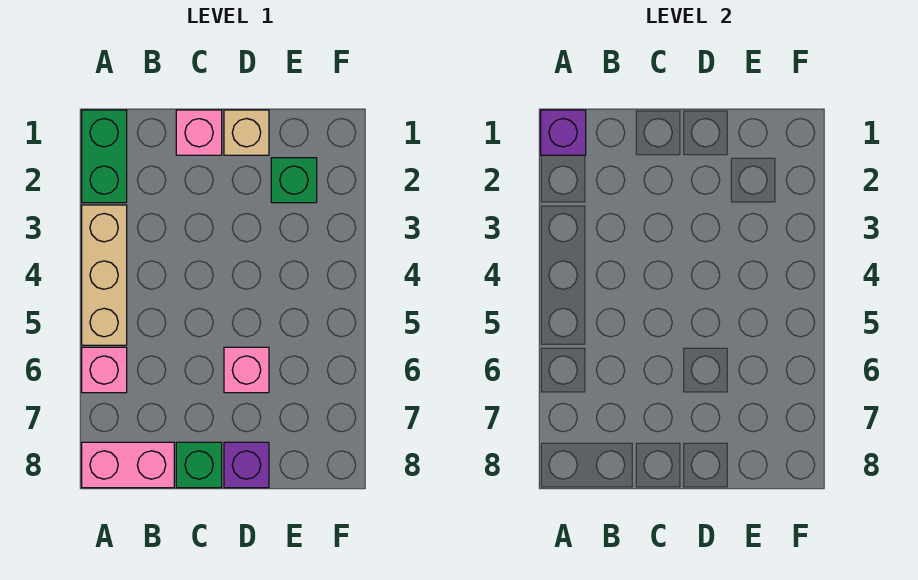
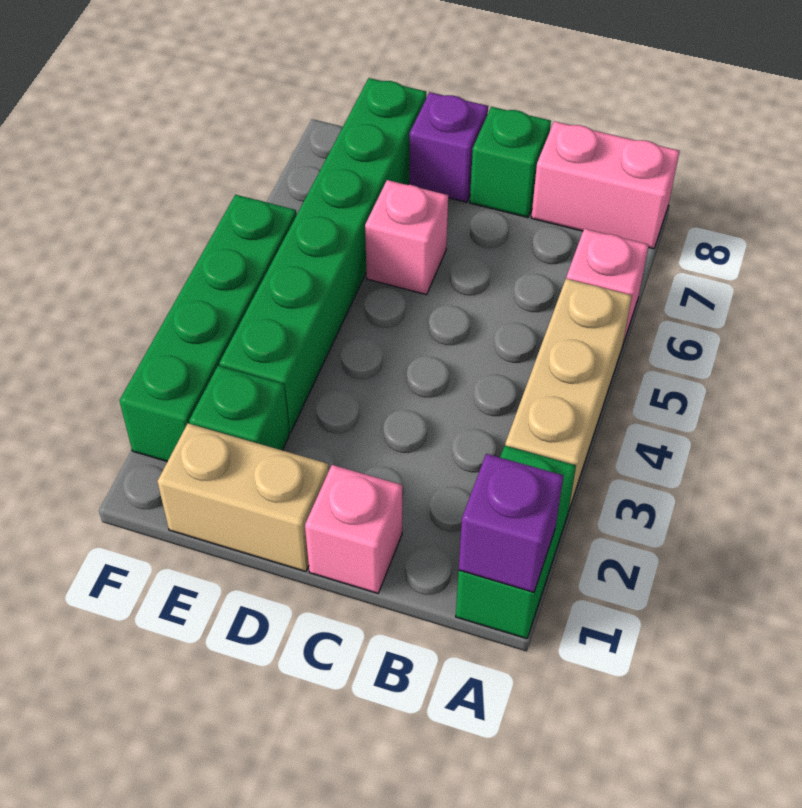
tan brick D1 level 1 -> tan brick D1:E1 level 1
none -> green brick E3:E8 level 1
none -> green brick F2:F5 level 1

